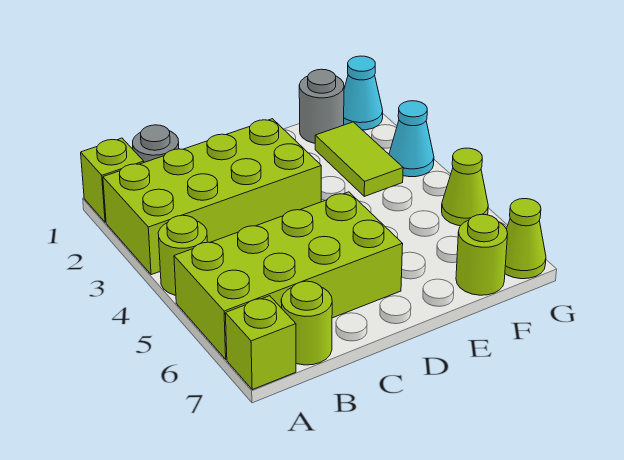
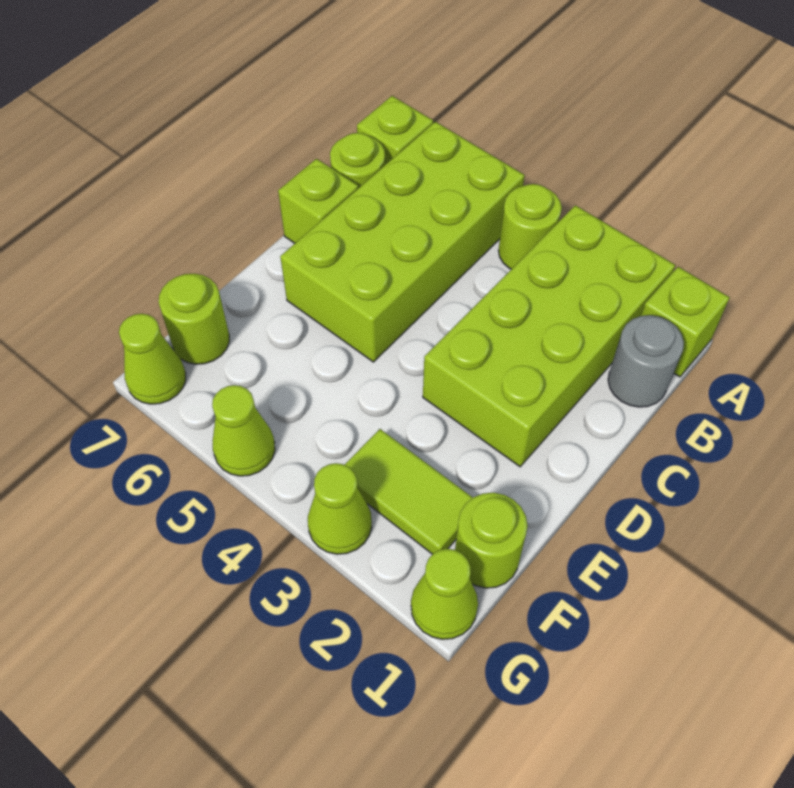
none -> lime brick C7 level 1
grey round brick F1 level 1 -> lime round brick F1 level 1
cyan cone G1 level 1 -> lime cone G1 level 1
cyan cone G3 level 1 -> lime cone G3 level 1

